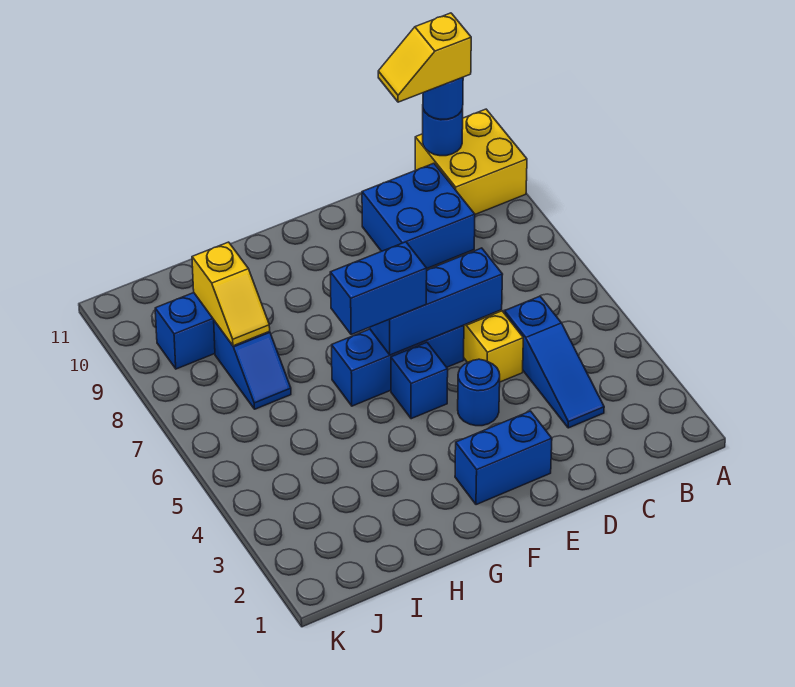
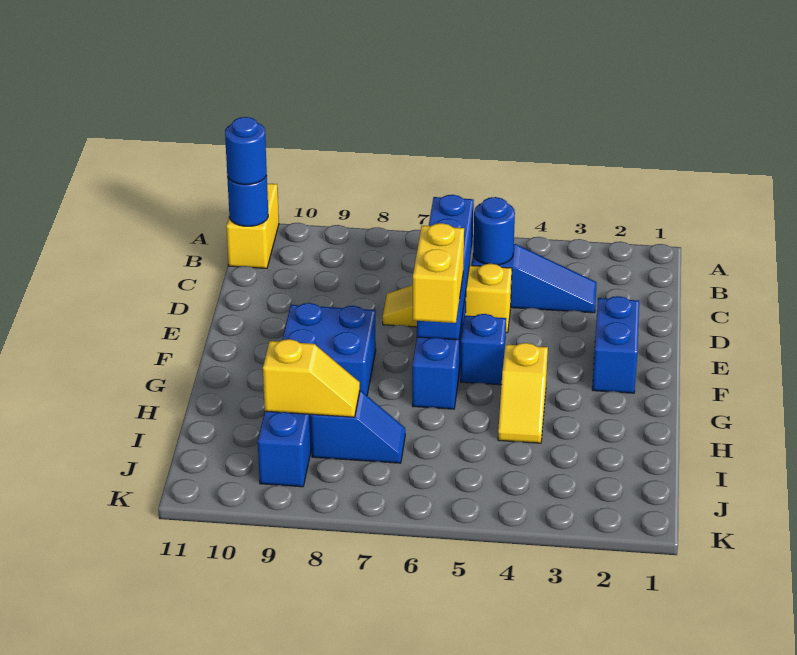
yellow brick A10:B11 level 1 -> yellow brick A11:B11 level 1
yellow slope B11:C11 level 4 top B -> yellow slope G4:H4 level 1 top G
blue brick C9:D10 level 1 -> blue brick F8:G9 level 1
blue brick D6:F6 level 2 -> blue brick C6:F6 level 2
blue round brick E4 level 1 -> blue round brick C5 level 2
blue brick F6:G6 level 3 -> yellow brick F6:G6 level 3

